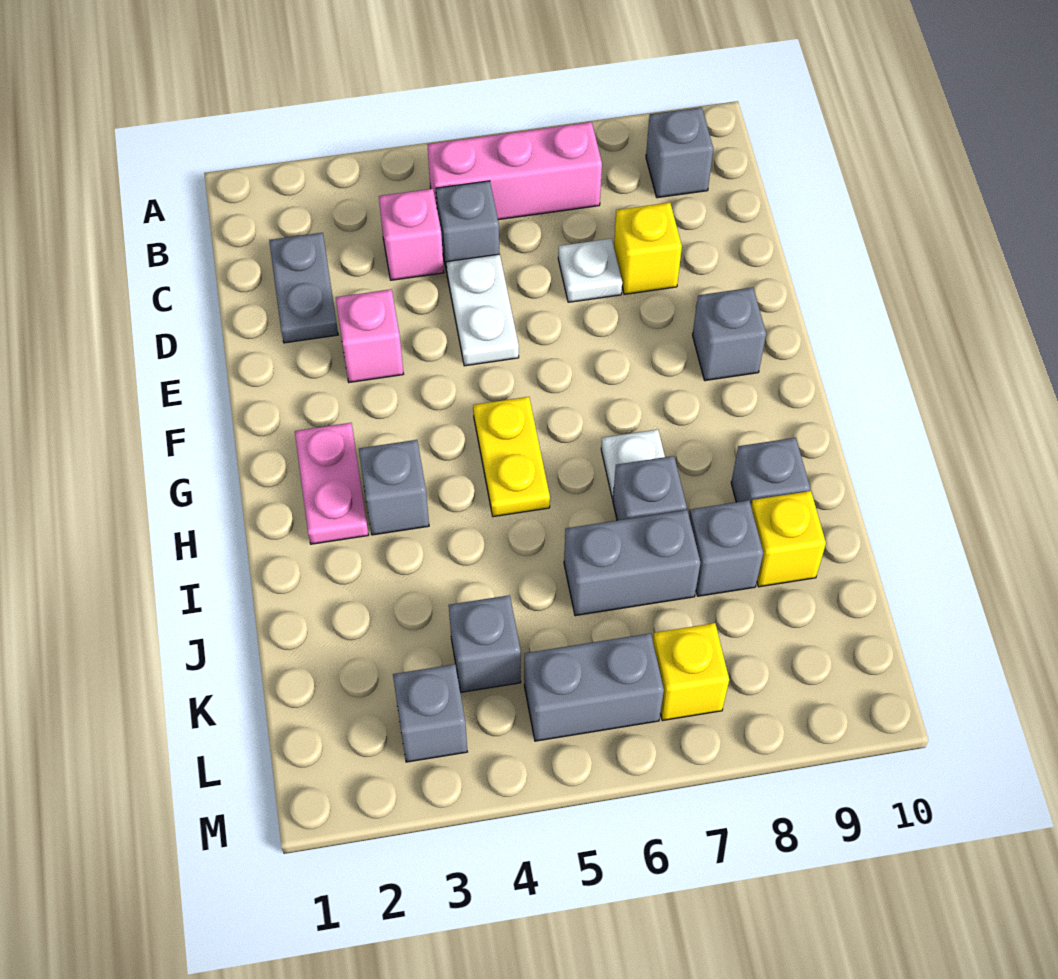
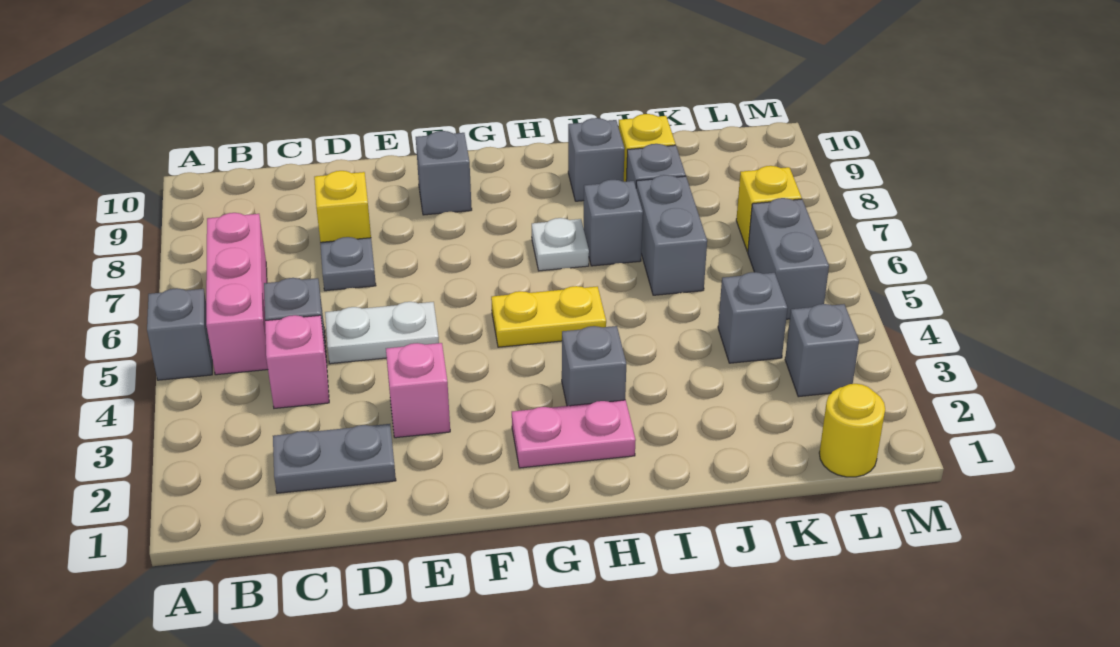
grey brick B9 level 1 -> grey brick A5 level 1
white plate D7 level 1 -> grey plate D7 level 1
none -> yellow round brick L1 level 1

